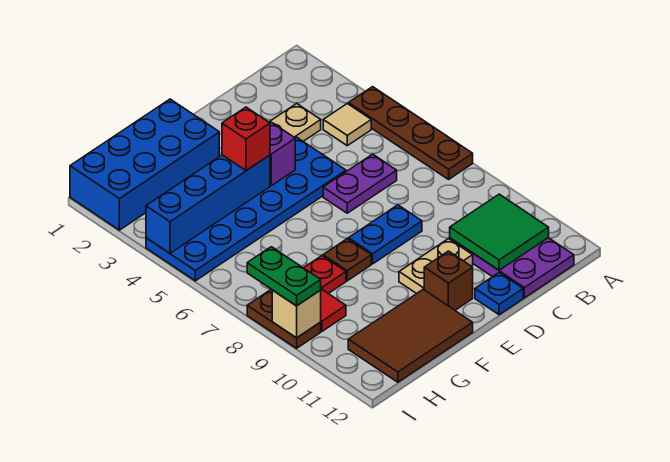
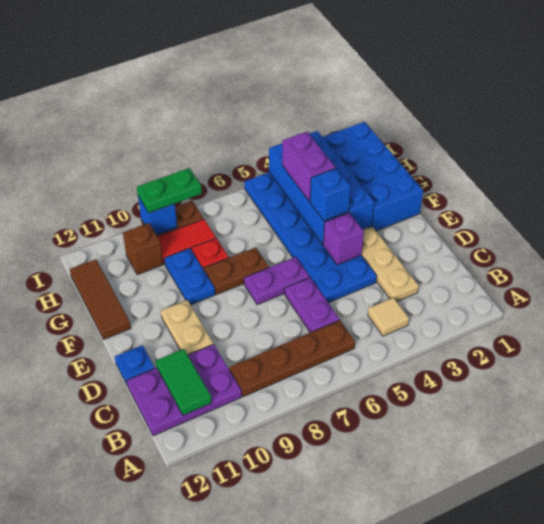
brown plate A4:A7 level 1 -> brown plate B6:B9 level 1
green tile B10:C11 level 2 -> green tile B11:C11 level 2
blue plate D8:E8 level 1 -> blue plate F9:G9 level 1
none -> purple plate E6:E7 level 1
brown brick E11 level 1 -> brown brick H10 level 1
blue brick F4:I4 level 2 -> blue brick F3:I4 level 2
red brick F4 level 3 -> blue brick F4 level 3
brown plate F8 level 1 -> brown plate F7:F8 level 1
brown tile F11:H12 level 1 -> brown tile F12:H12 level 1
none -> purple brick G4:H4 level 3
tan brick I9 level 2 -> blue brick I9 level 2

